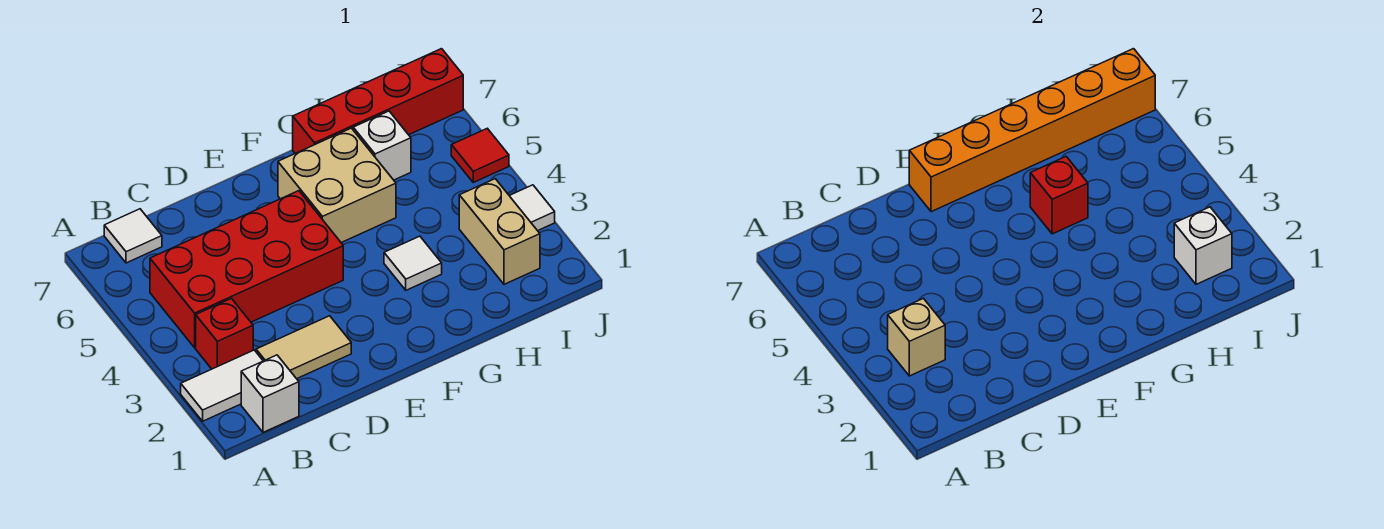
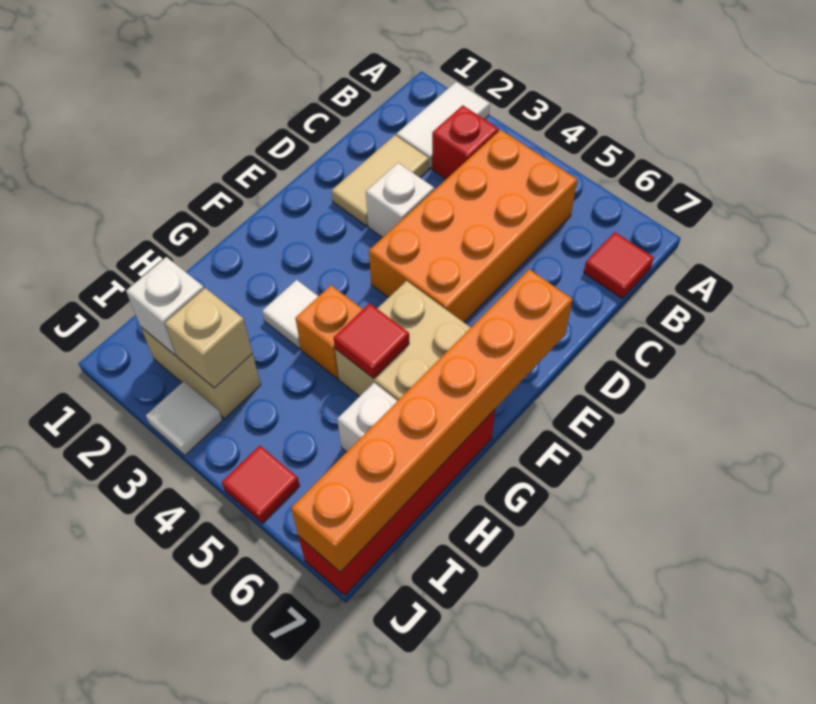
white brick B1 level 1 -> white brick D3 level 1
tan brick B3 level 2 -> tan brick I3 level 2
red brick B4:E5 level 1 -> orange brick B4:E5 level 1
white tile B7 level 1 -> red tile B7 level 1
none -> orange brick G4 level 1
red brick G5 level 2 -> red tile G5 level 2

